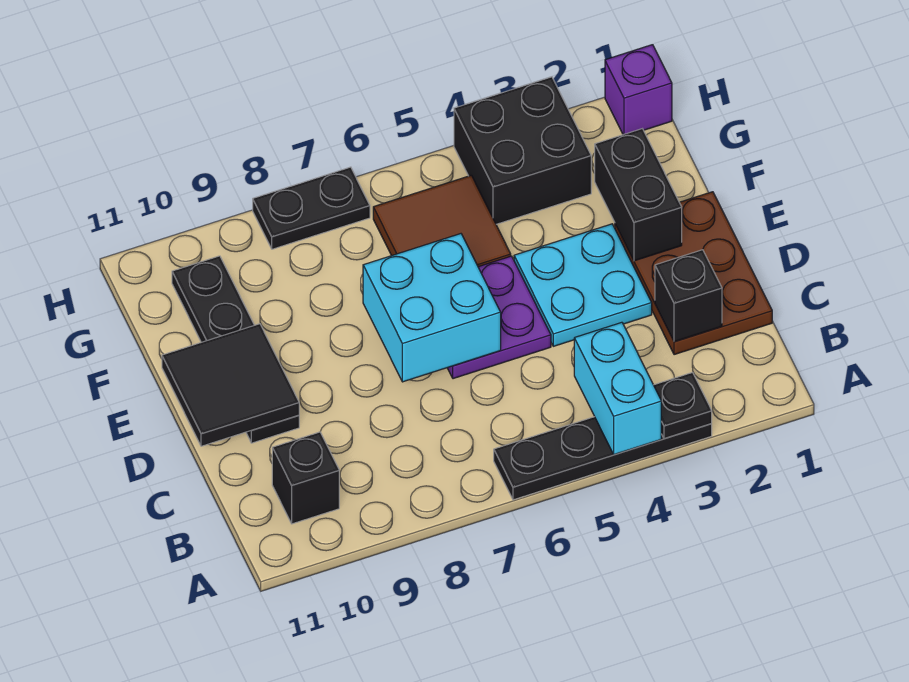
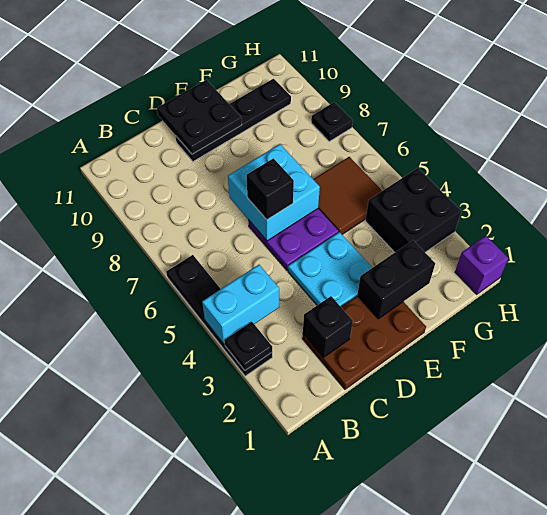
black brick B10 level 1 -> black brick D6 level 3
black tile D10:E11 level 2 -> black plate D10:E11 level 2
black plate H7:H8 level 1 -> black plate H8 level 1

